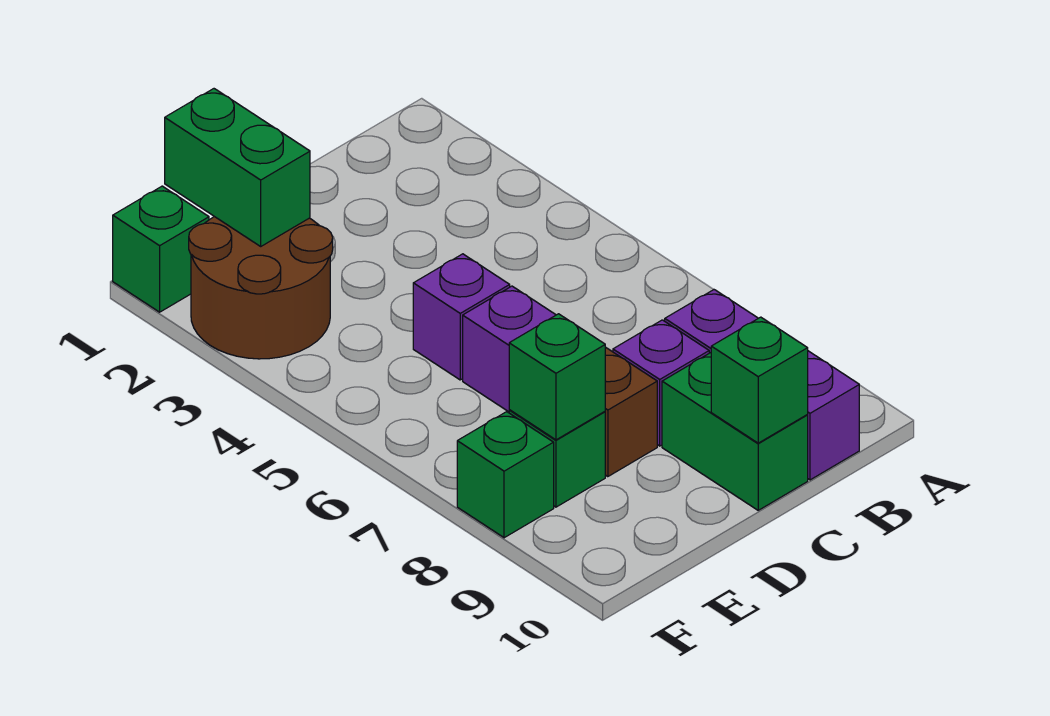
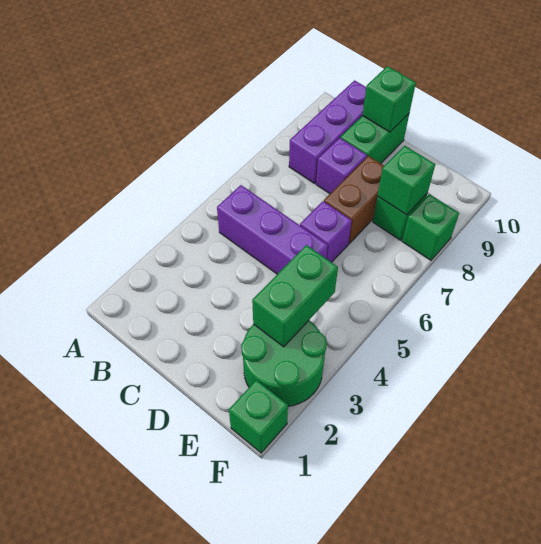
purple brick D5 level 1 -> purple brick B5:D5 level 1
green brick E1:E2 level 2 -> green brick E3:E4 level 2
brown round brick E2:F3 level 1 -> green round brick E2:F3 level 1

